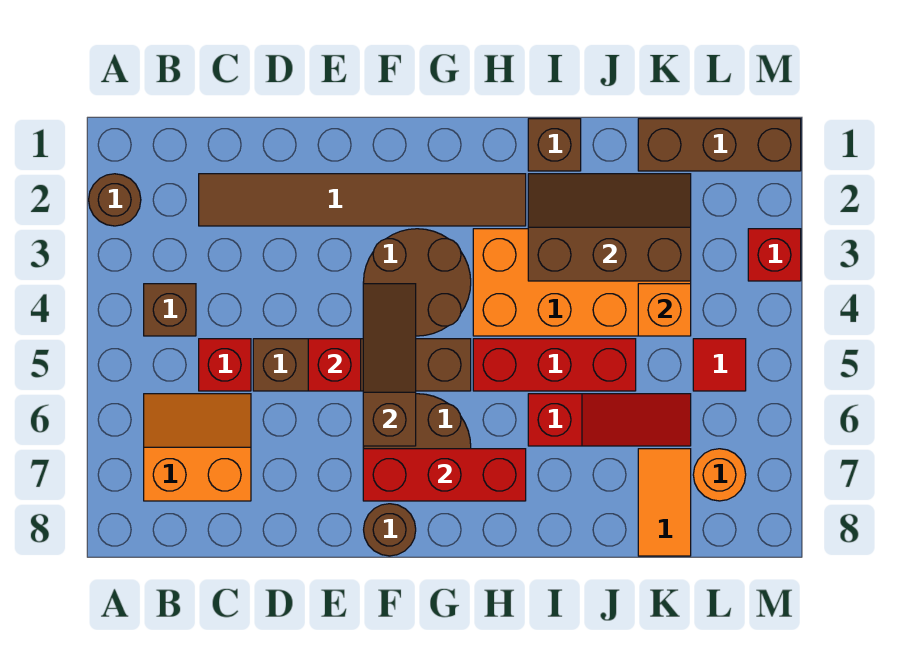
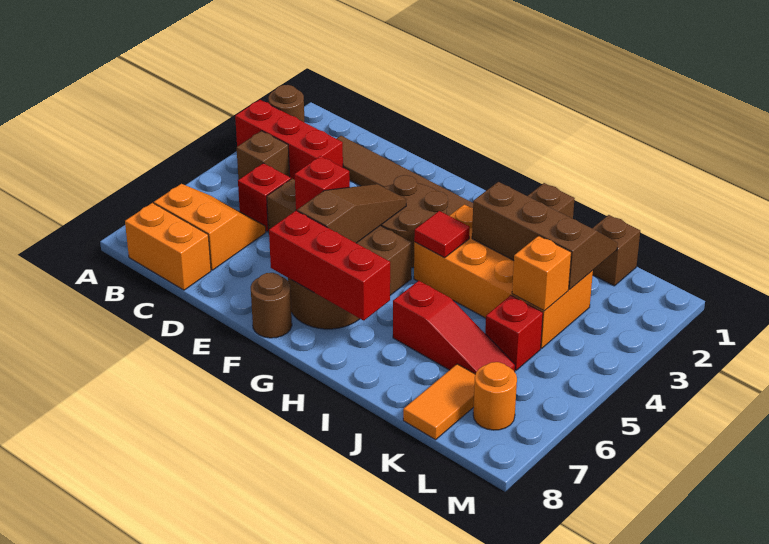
none -> orange brick B8:C8 level 1
red brick H5:J5 level 1 -> red brick A3:C3 level 1
brown brick K1:M1 level 1 -> brown brick K1 level 1
red tile L5 level 1 -> red tile H4 level 2
red brick M3 level 1 -> red brick K5 level 1

